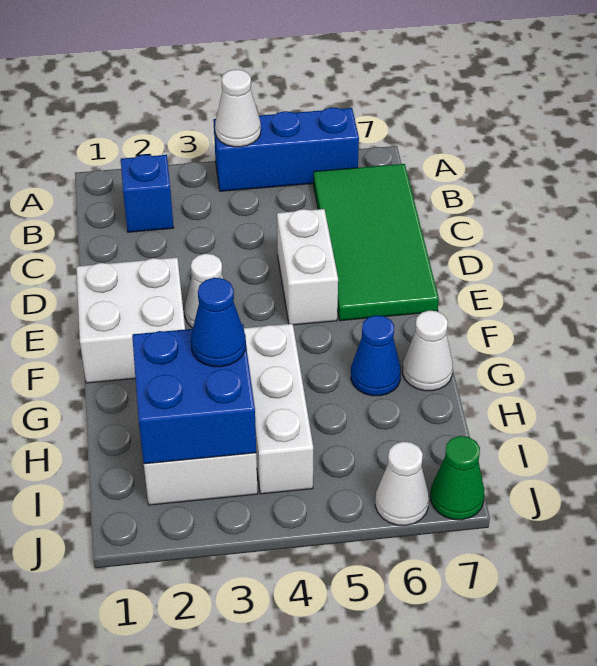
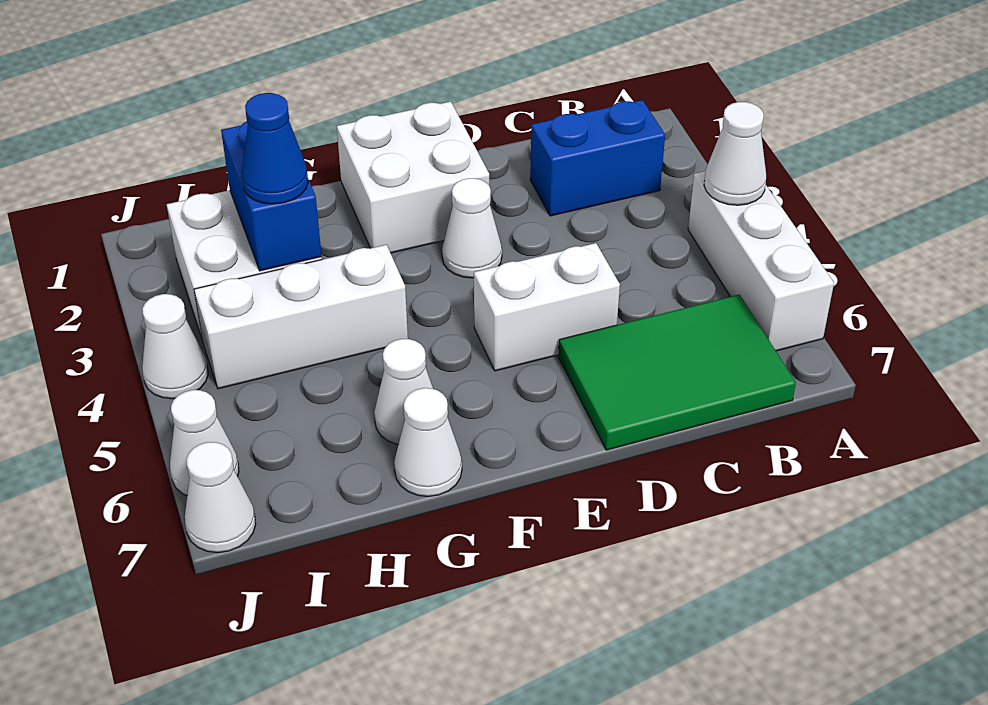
blue brick A4:A6 level 1 -> white brick A4:A6 level 1
blue brick B2 level 1 -> blue brick B2:C2 level 1
green tile B6:E7 level 1 -> green tile B6:D7 level 1
blue cone G6 level 1 -> white cone G6 level 1
blue brick H2:I3 level 2 -> blue brick H2:H3 level 2
none -> white cone J4 level 1
green cone J7 level 1 -> white cone J7 level 1

